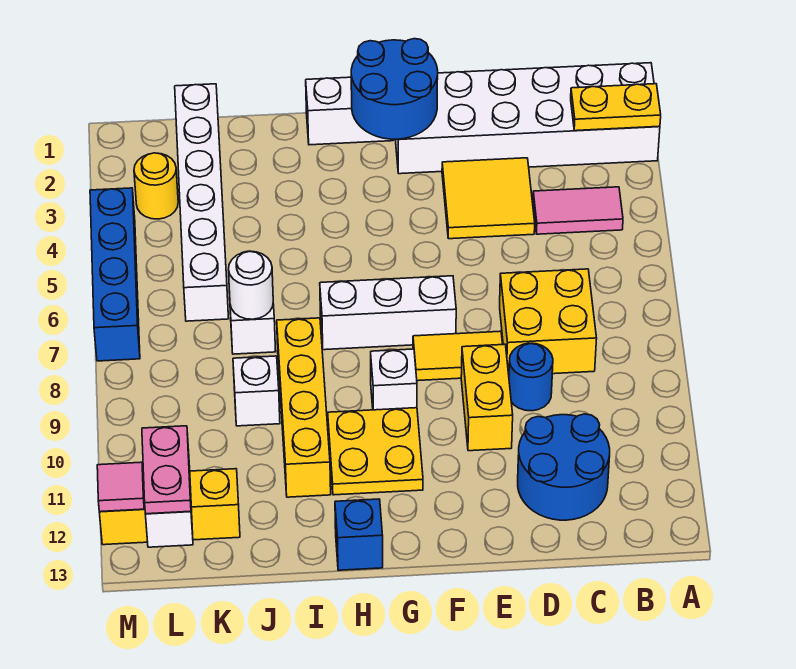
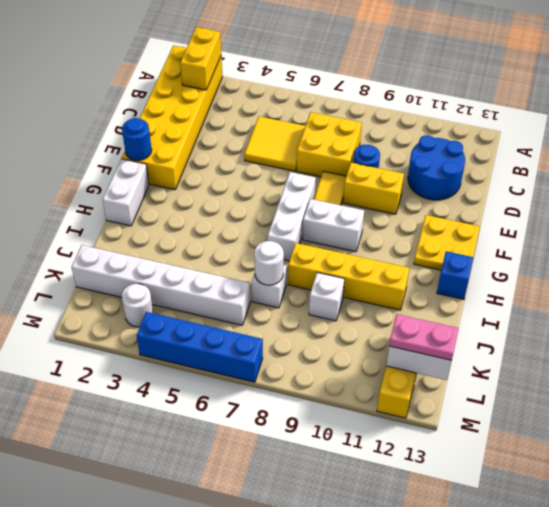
white brick A1:F2 level 1 -> yellow brick A1:F2 level 1
yellow plate A2:B2 level 2 -> yellow brick A2:B2 level 2
pink tile B4:C4 level 1 -> none
yellow tile D3:E4 level 1 -> yellow tile C5:D6 level 1
blue round brick F1:G2 level 2 -> blue round brick F1 level 2
white brick G9 level 1 -> white brick G8:G9 level 1
yellow plate G10:H11 level 1 -> yellow plate F12:G13 level 1
yellow round brick L3 level 1 -> white round brick L3 level 1
pink tile M12 level 2 -> none

